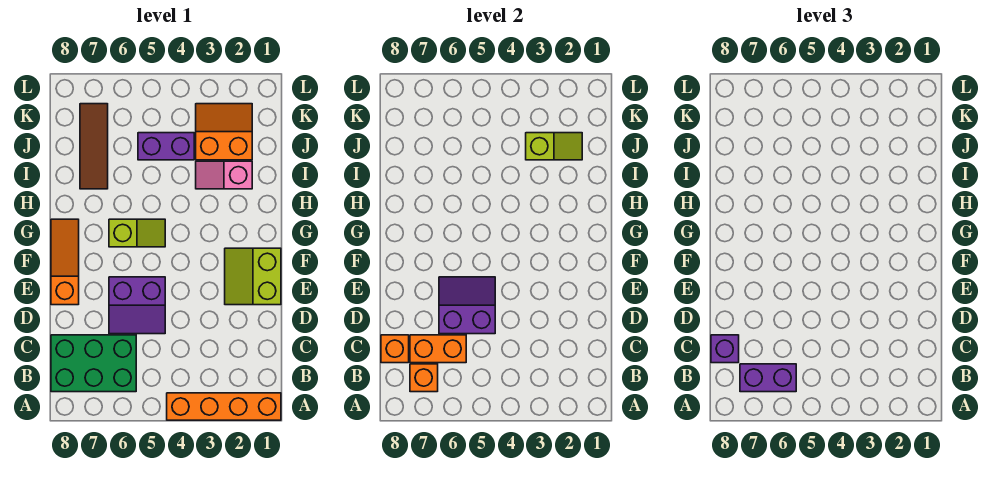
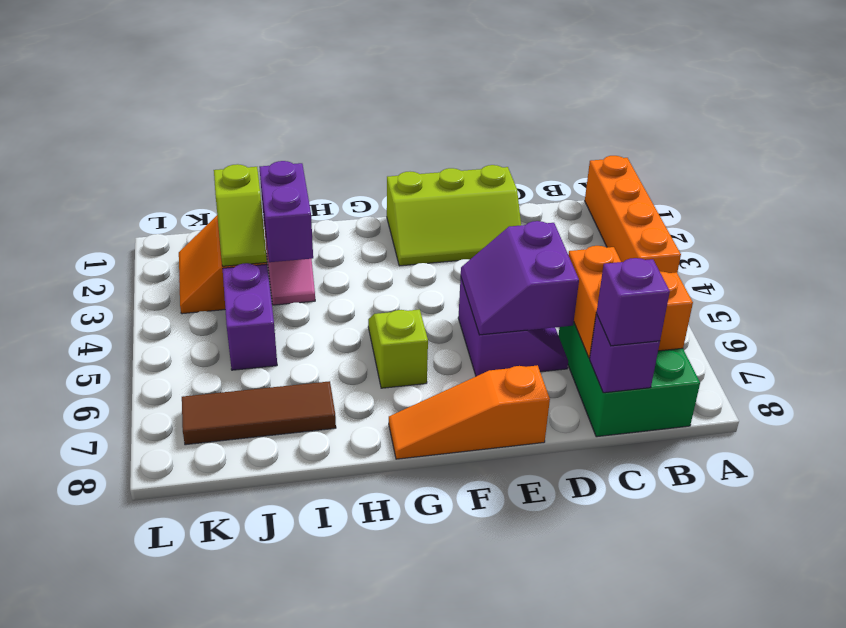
purple brick B6:B7 level 3 -> purple brick I2:I3 level 2
orange brick C8 level 2 -> purple brick C8 level 2
lime slope E1:F2 level 1 top 1 -> lime slope D1:F2 level 1 top 1
lime slope J2:J3 level 2 top 3 -> lime slope J2:J3 level 2 top 2

